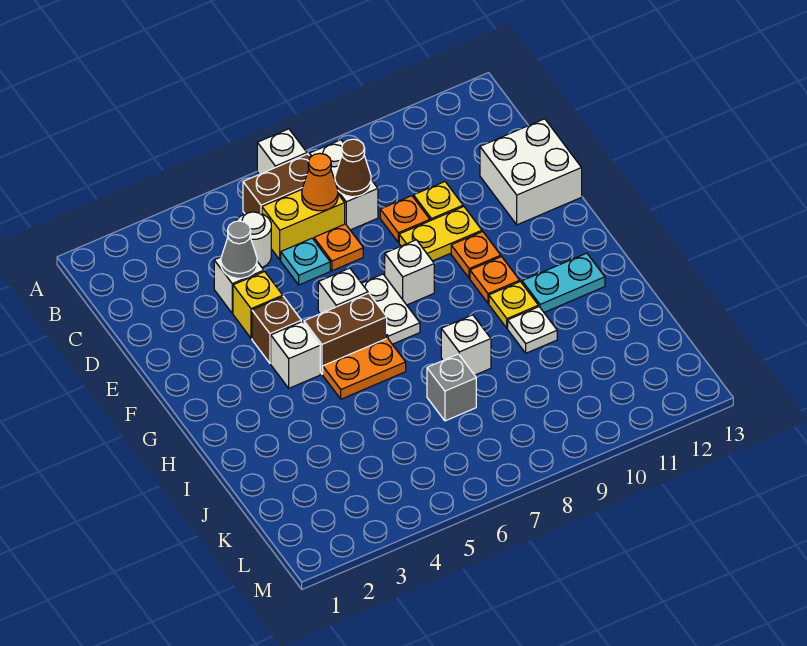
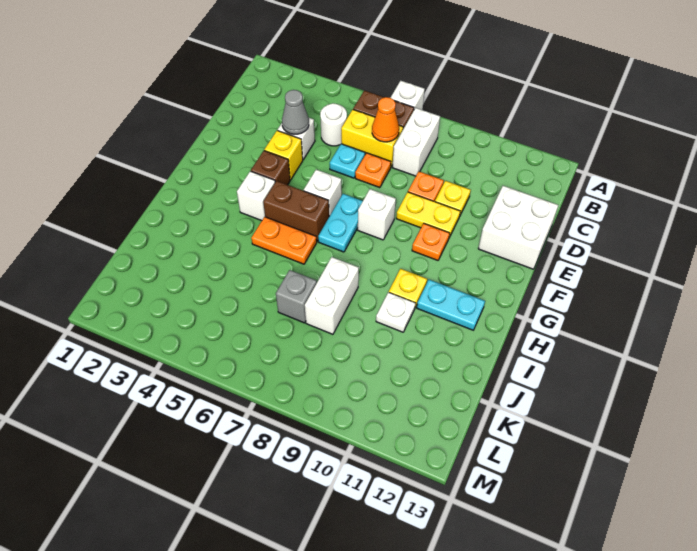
brown cone C8 level 2 -> none
white plate F7:G7 level 1 -> cyan plate F7:G7 level 1
orange plate G10 level 1 -> none
white brick I8 level 1 -> white brick I8:J8 level 1

